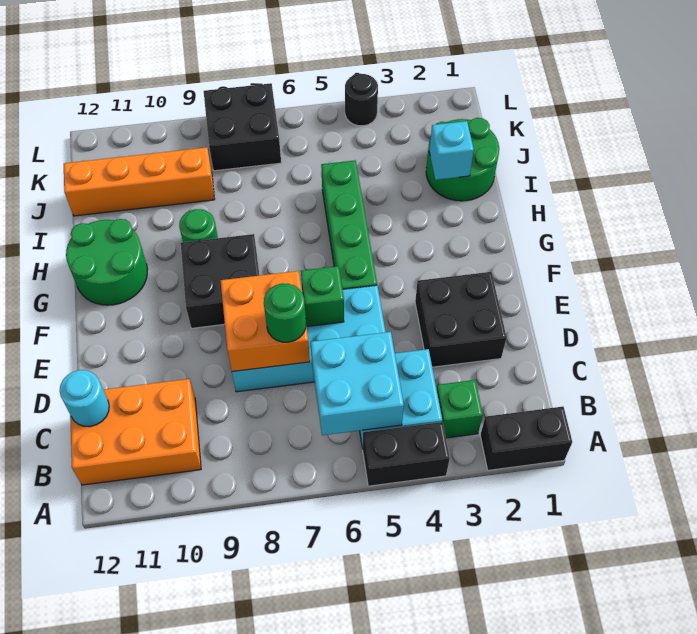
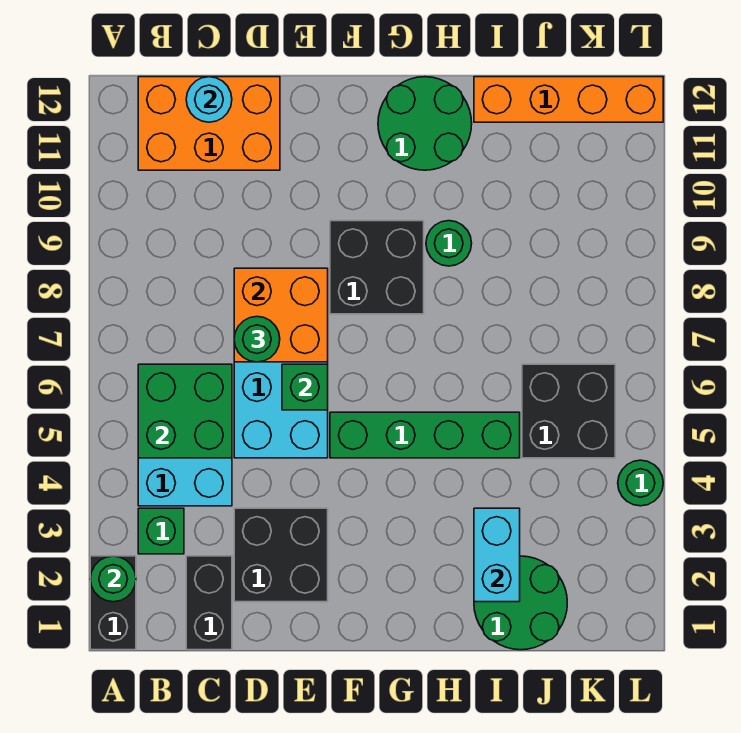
none -> green round brick A2 level 2
black brick A4:A5 level 1 -> black brick C1:C2 level 1
cyan brick B5:C6 level 2 -> green brick B5:C6 level 2
orange brick B10:C12 level 1 -> orange brick B11:D12 level 1
cyan brick I2 level 2 -> cyan brick I2:I3 level 2
orange brick J9:J12 level 1 -> orange brick I12:L12 level 1
black brick K7:L8 level 1 -> black brick J5:K6 level 1
black round brick L4 level 1 -> green round brick L4 level 1

